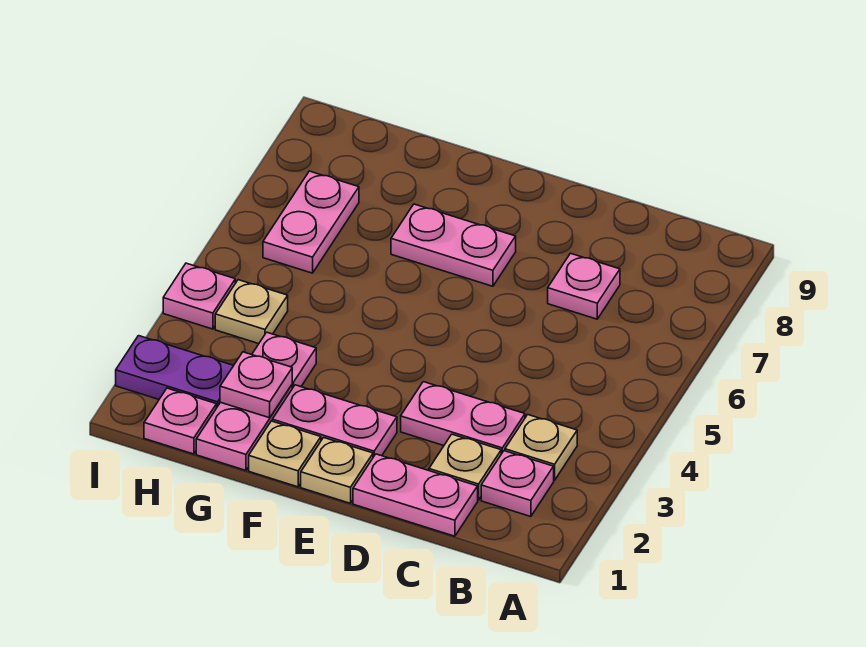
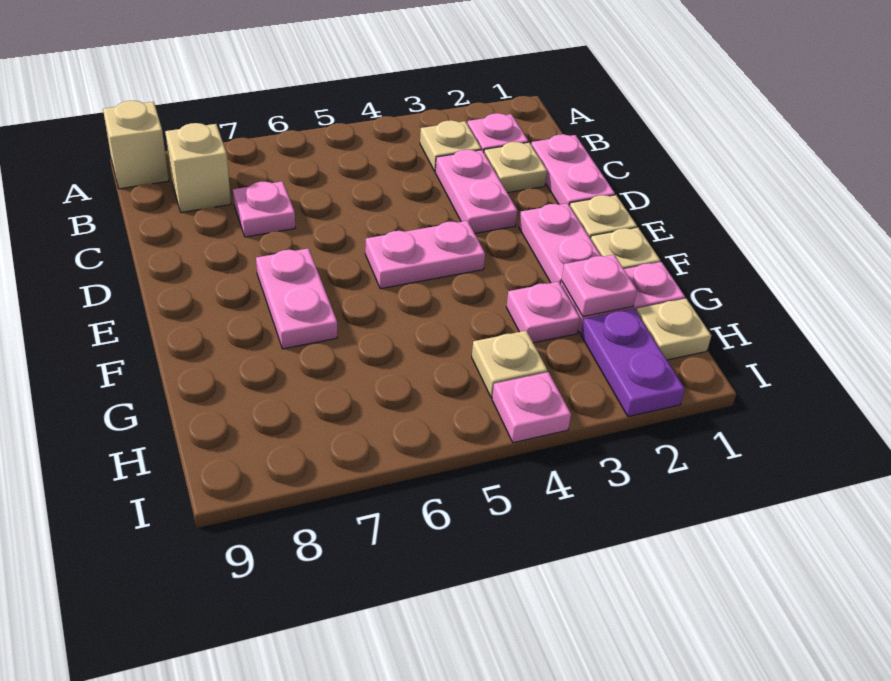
none -> tan brick A9 level 1
none -> tan brick B8 level 1
pink plate H1 level 1 -> tan plate H1 level 1
pink plate H6:H7 level 1 -> pink plate E4:E5 level 1

